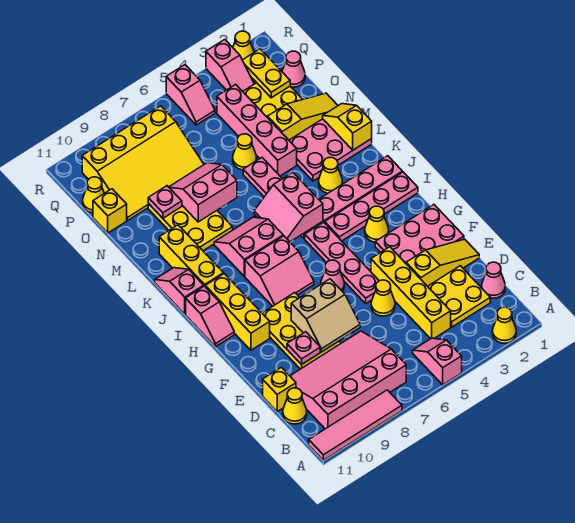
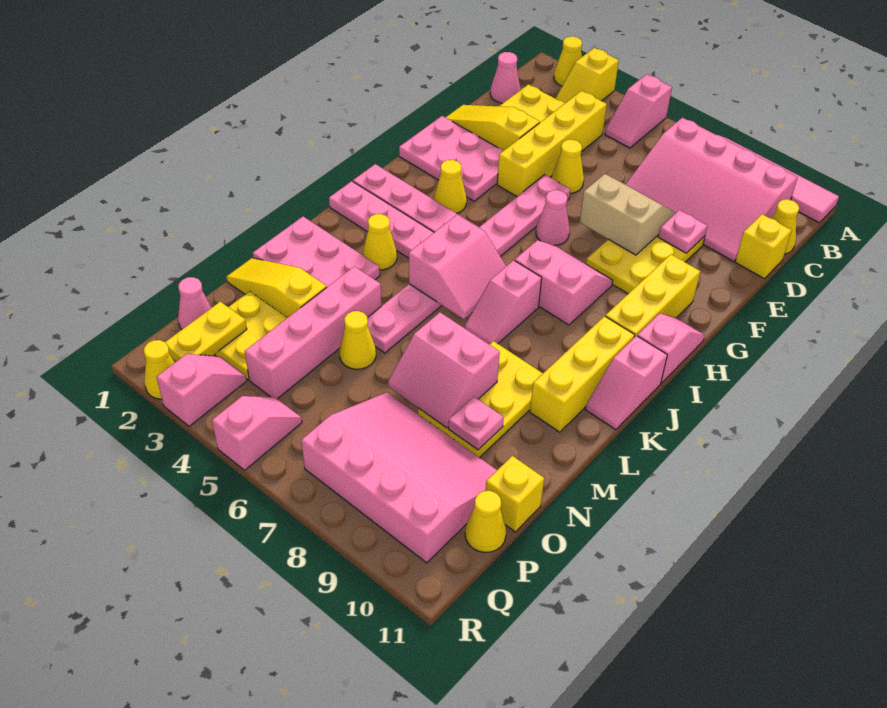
pink slope J7:K8 level 1 top J -> pink slope J7:K7 level 1 top J
yellow slope L1:M1 level 2 top L -> yellow slope A3:B3 level 1 top A
yellow slope O7:Q10 level 1 top Q -> pink slope O7:Q10 level 1 top Q

